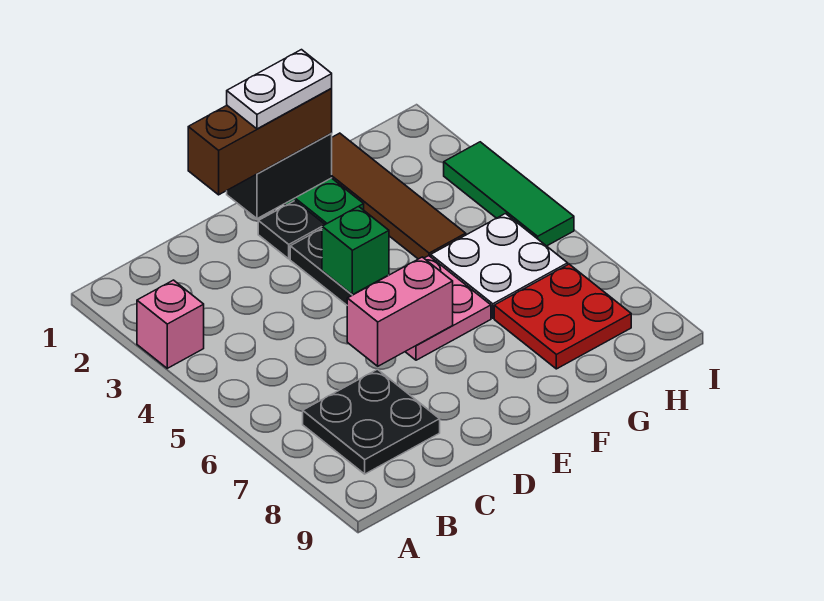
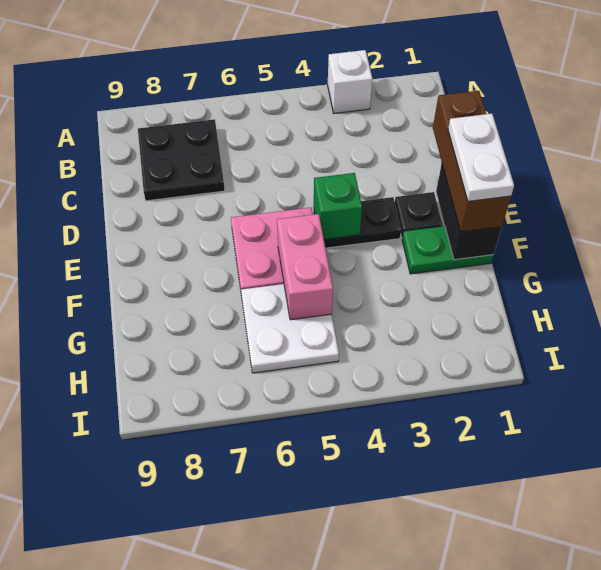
pink brick A3 level 1 -> white brick A3 level 1
pink brick D6:E6 level 2 -> pink brick F5:G5 level 2
brown tile G1:G4 level 1 -> none
red plate G7:H8 level 1 -> none
green tile I3:I5 level 1 -> none

